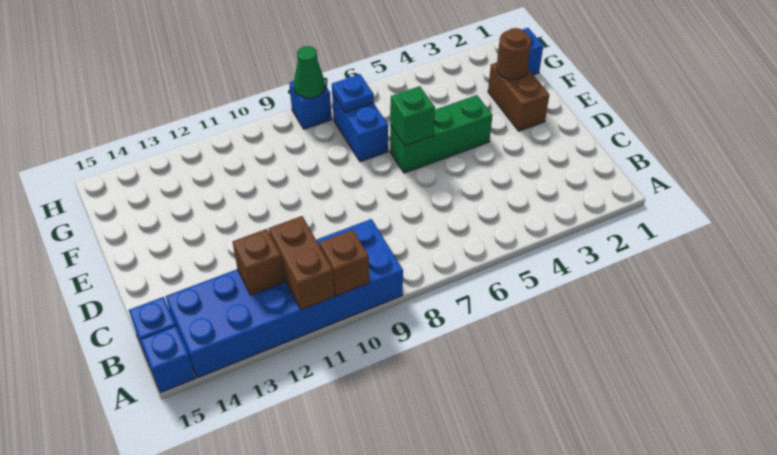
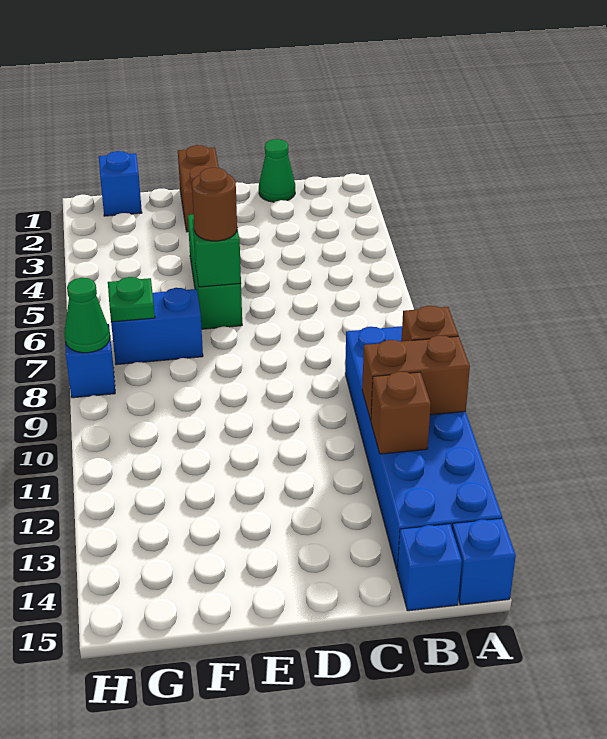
none -> green cone C1 level 1
brown brick E2:F2 level 1 -> brown brick E1:E2 level 1
brown round brick F2 level 2 -> brown round brick E6 level 3
blue plate G7 level 2 -> green plate G7 level 2

